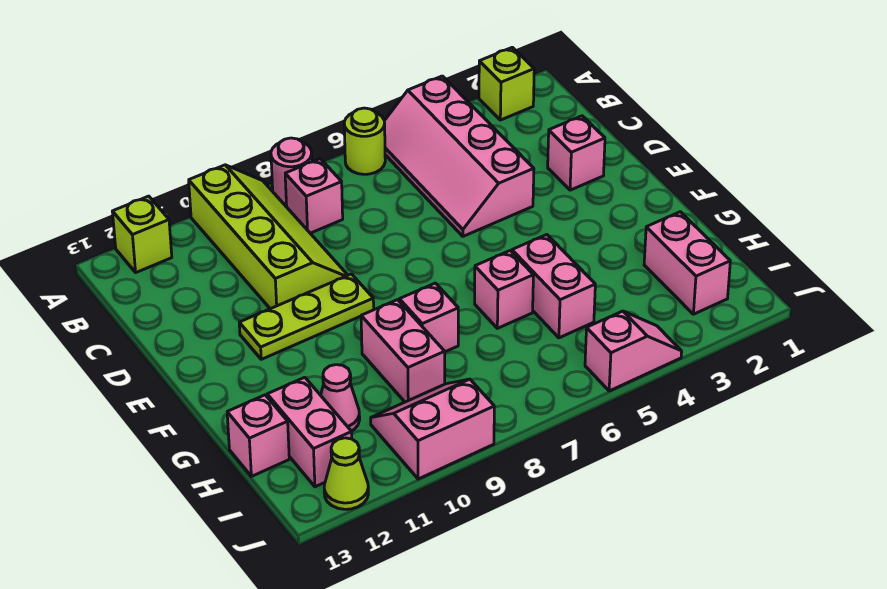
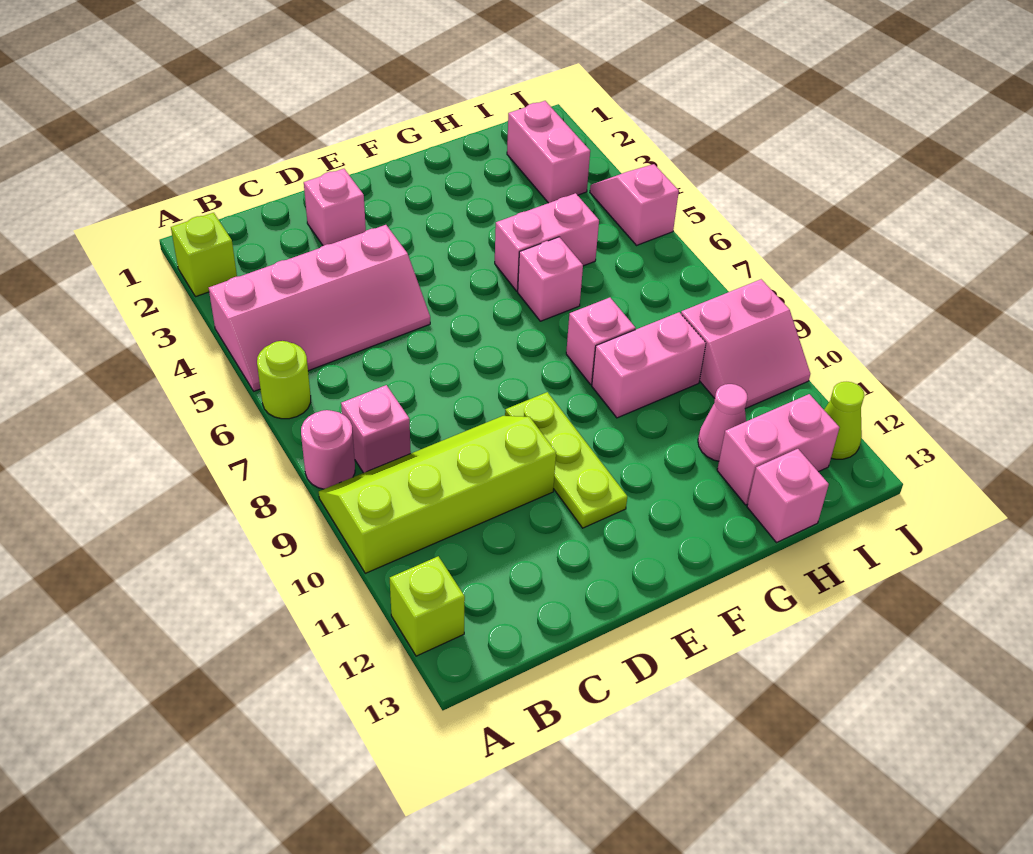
pink brick H2:I2 level 1 -> pink brick I2:I3 level 1
pink slope I9:J10 level 1 top J -> pink slope I9:J10 level 1 top 9

